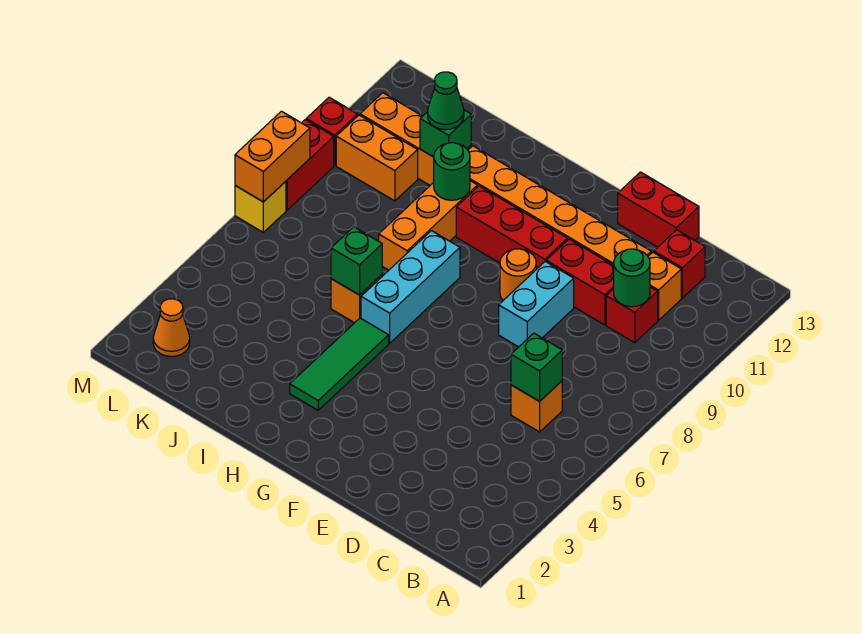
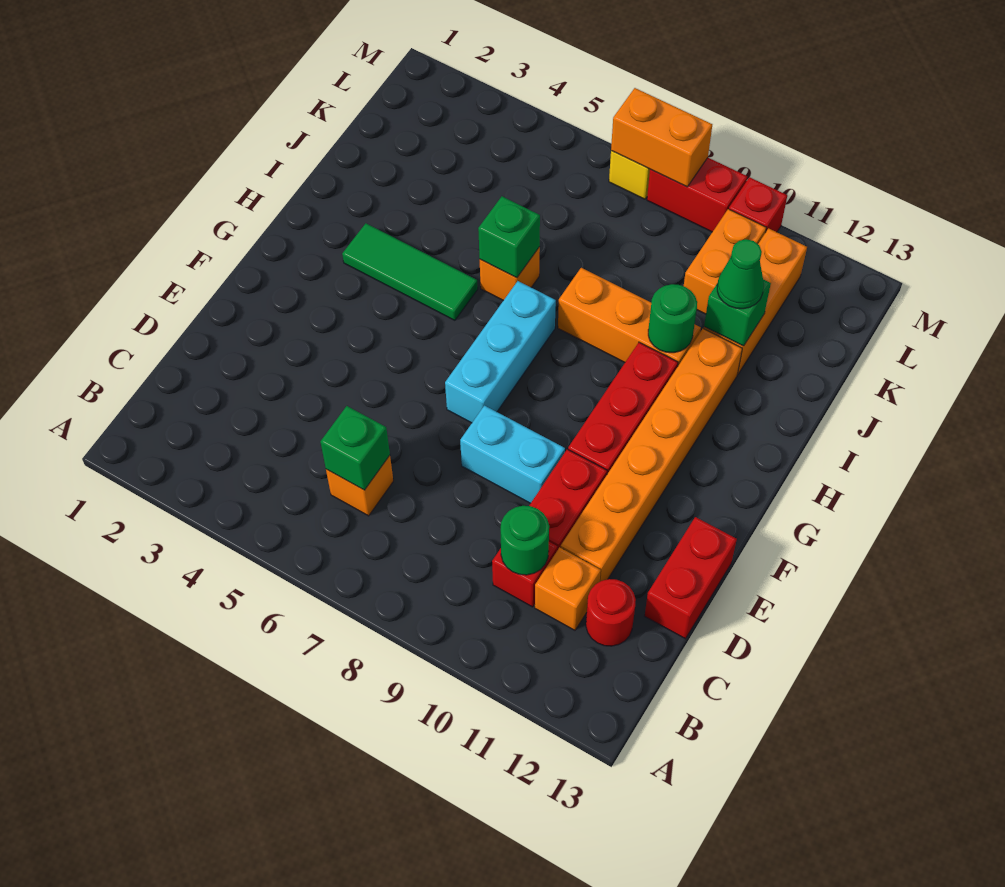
red brick C12 level 1 -> red round brick C12 level 1
orange round brick F9 level 1 -> none
cyan brick H6:H8 level 1 -> cyan brick F7:H7 level 1
orange cone L2 level 1 -> none

